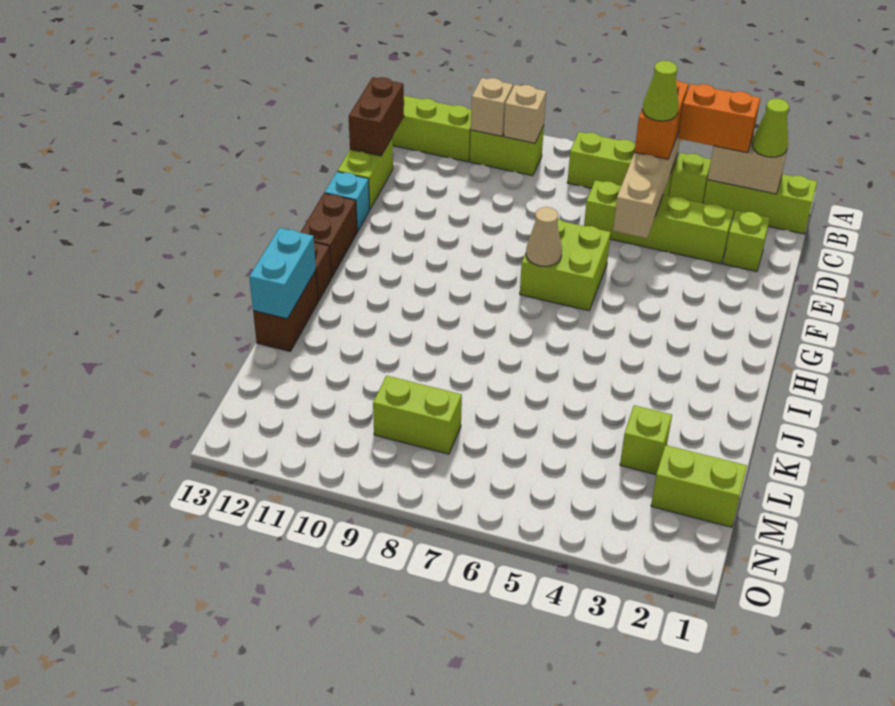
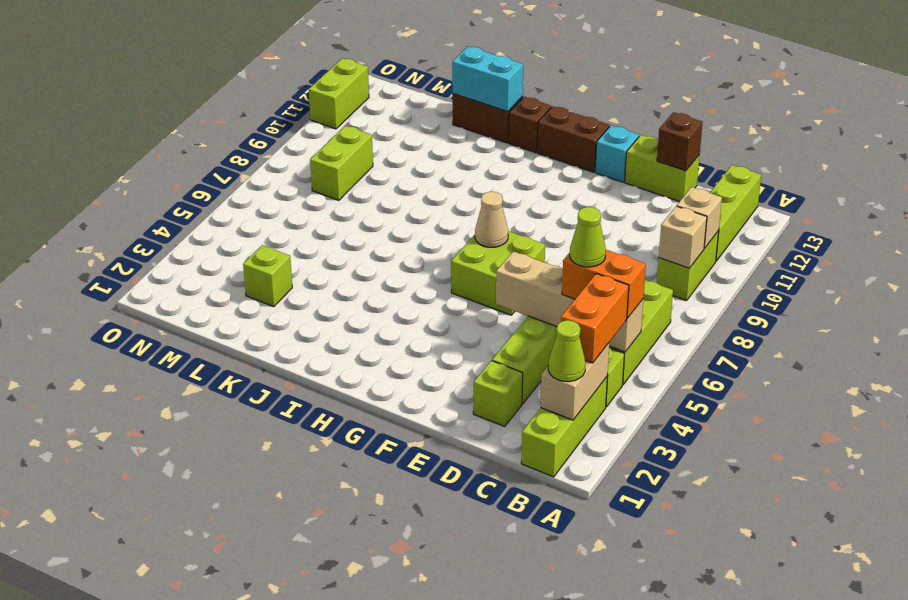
brown brick C13:D13 level 2 -> brown brick D13 level 2
lime brick M1:M2 level 1 -> lime brick O11:O12 level 1

